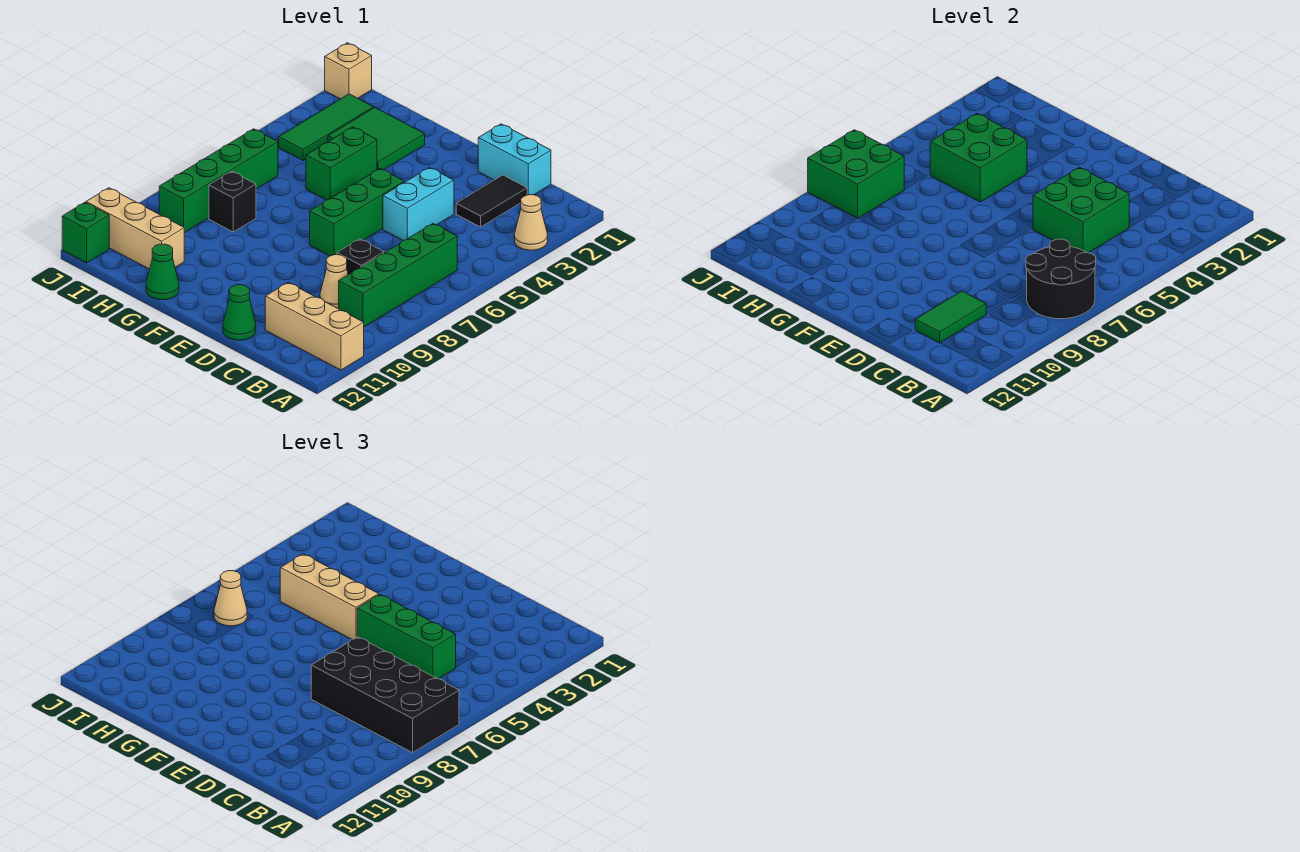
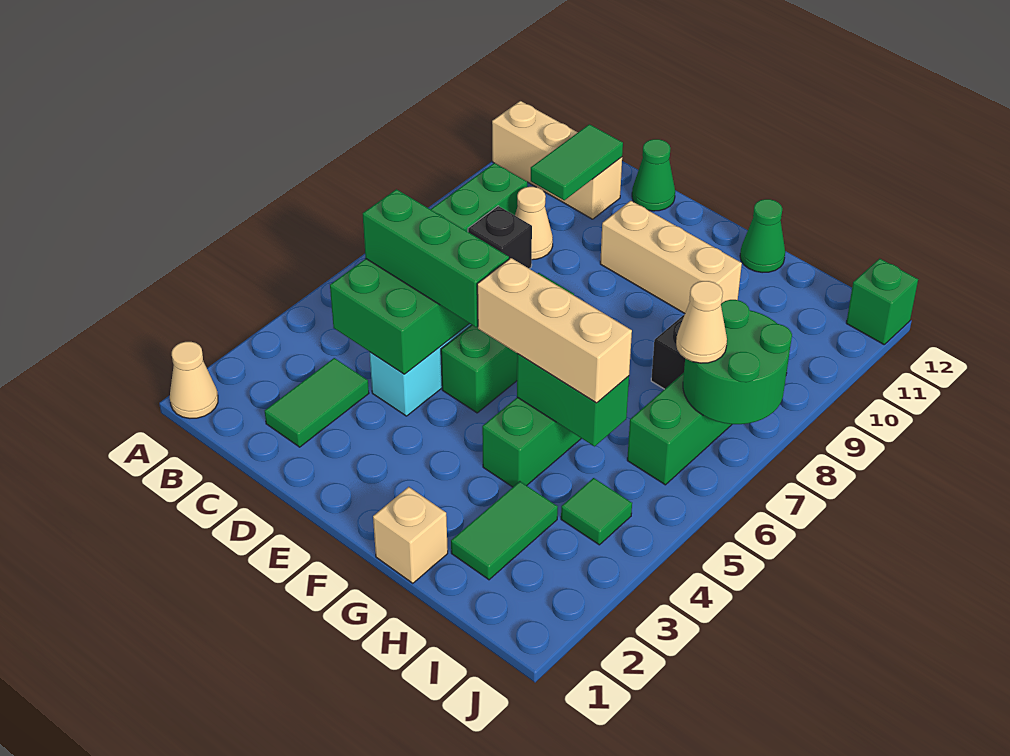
tan cone A3 level 1 -> tan cone A1 level 1
black round brick A7:B8 level 2 -> none
black brick A7:D8 level 3 -> none
cyan brick C1:D1 level 1 -> none
black tile C2:C3 level 1 -> green tile C2:C3 level 1
green tile G2:H3 level 1 -> green tile H2:H3 level 1
green brick G4:H5 level 2 -> green brick G5:H5 level 2
tan brick H11:J11 level 1 -> tan brick E10:G10 level 1
green tile I2:I4 level 1 -> green tile I4 level 1
green brick I7:J8 level 2 -> green round brick I7:J8 level 2
tan brick J1 level 1 -> tan brick G1 level 1

